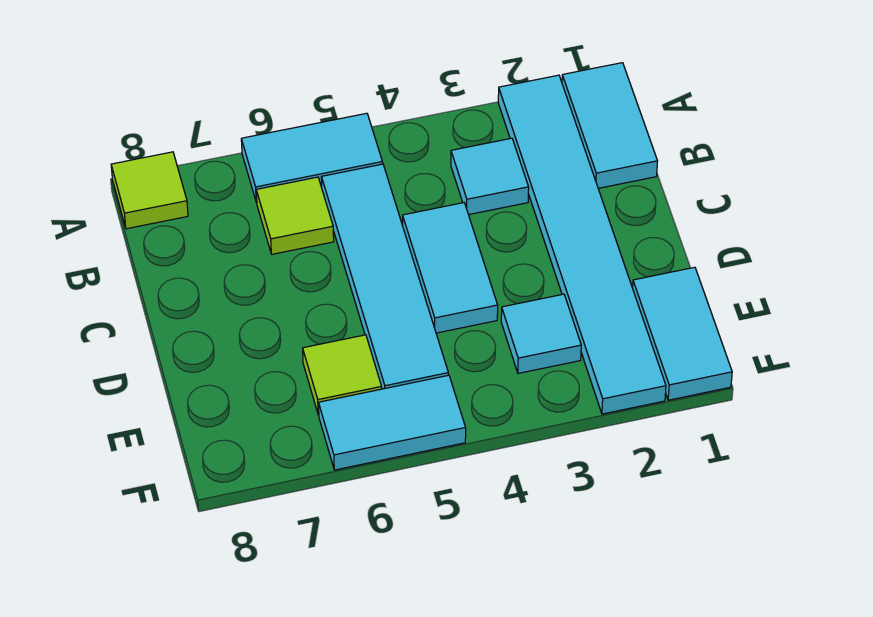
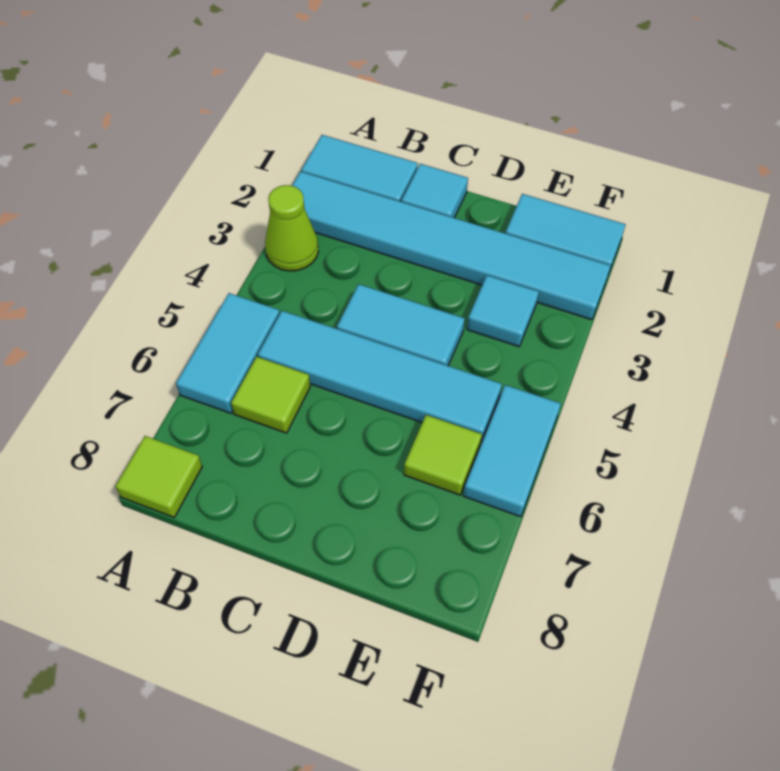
none -> lime cone A3 level 1
cyan tile B3 level 1 -> cyan tile C1 level 1

